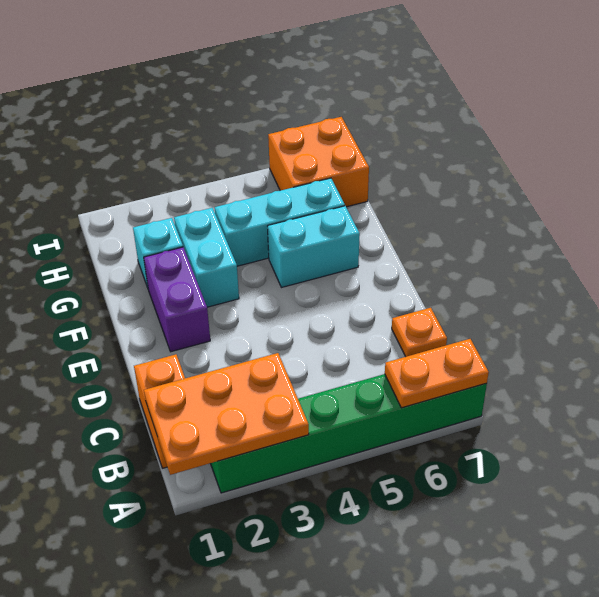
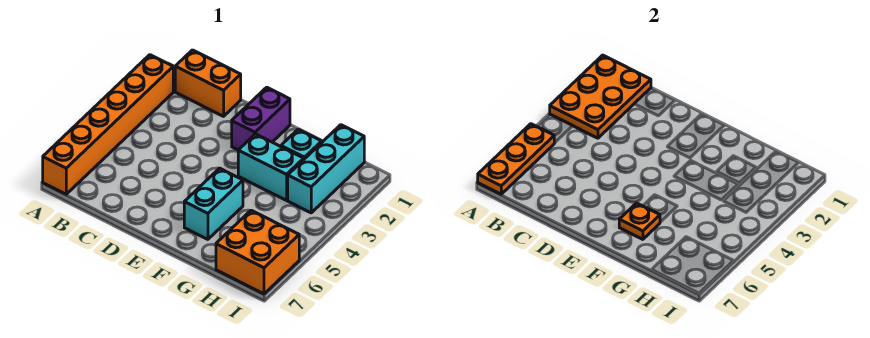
green brick A2:A7 level 1 -> orange brick A2:A7 level 1
orange plate A6:A7 level 2 -> orange plate A5:A7 level 2
orange plate C7 level 1 -> orange plate F6 level 2
purple brick E2:F2 level 1 -> purple brick E1:E2 level 1
cyan brick G4:G6 level 1 -> cyan brick H1:H3 level 1

